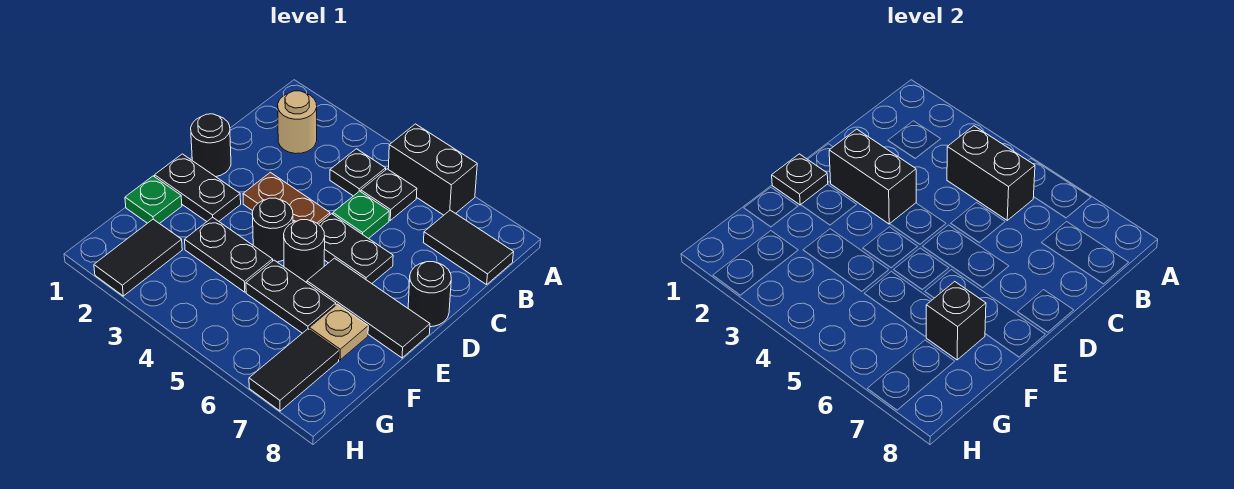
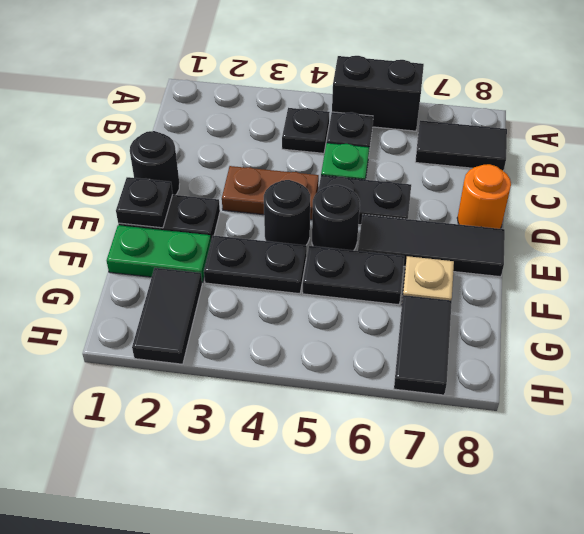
tan round brick B2 level 1 -> none
black brick B4:B5 level 2 -> none
black brick D2:D3 level 2 -> none
black round brick D8 level 1 -> orange round brick D8 level 1
green plate F1 level 1 -> green plate F1:F2 level 1
black brick F7 level 2 -> none

